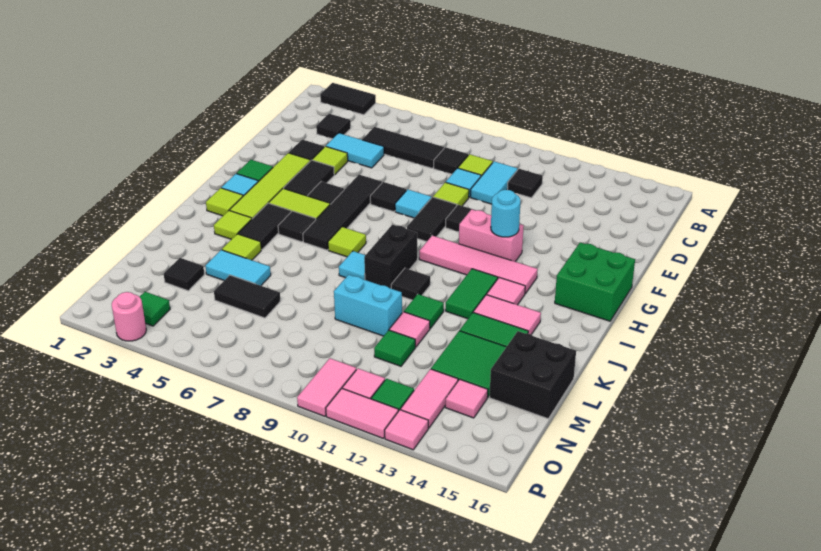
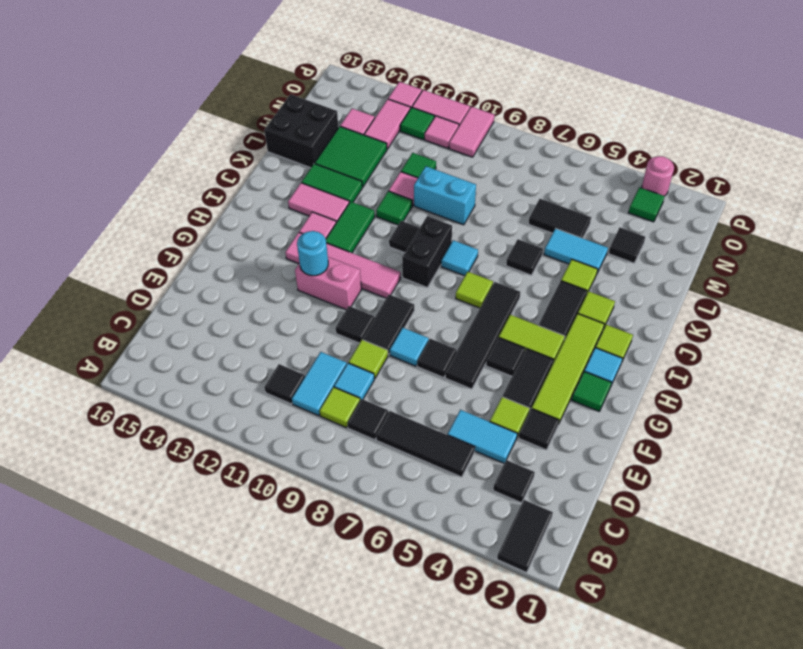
black tile A2:A3 level 1 -> black tile A2:B2 level 1
green brick G15:H16 level 1 -> none
black tile I5 level 1 -> black tile K6 level 1

